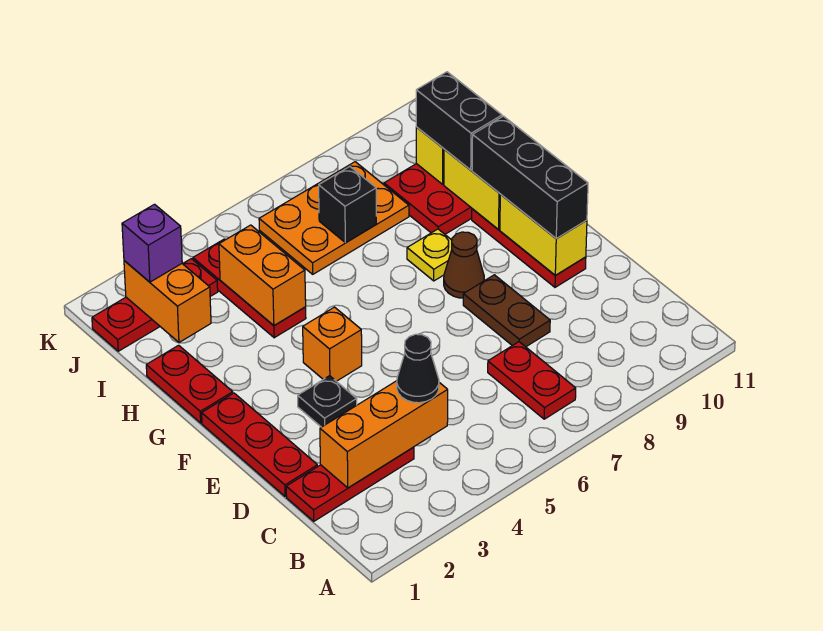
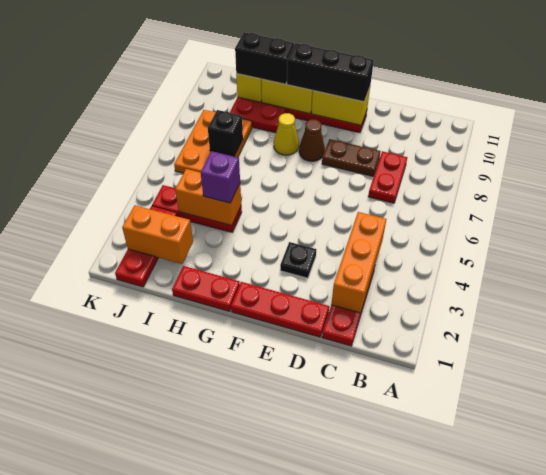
red plate B7:C7 level 1 -> red plate C7:C8 level 1
black cone C4 level 3 -> none
orange brick F4 level 1 -> none
yellow plate G8 level 1 -> yellow cone G8 level 1
purple brick J2 level 3 -> purple brick H4 level 3

